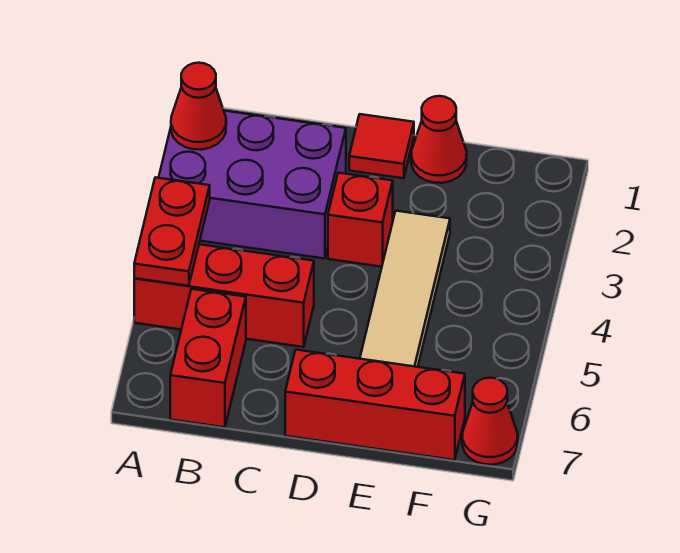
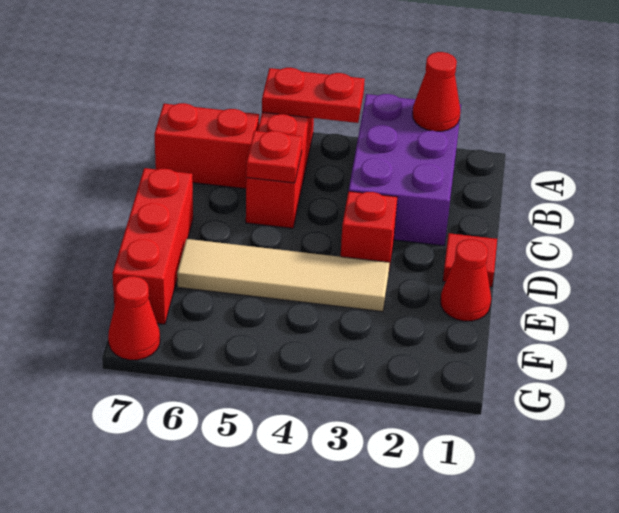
none -> red plate C5 level 2

